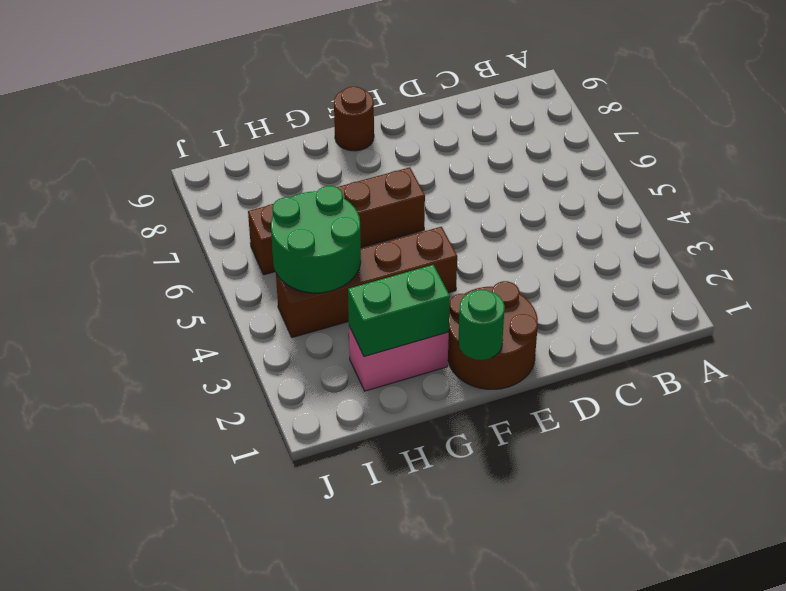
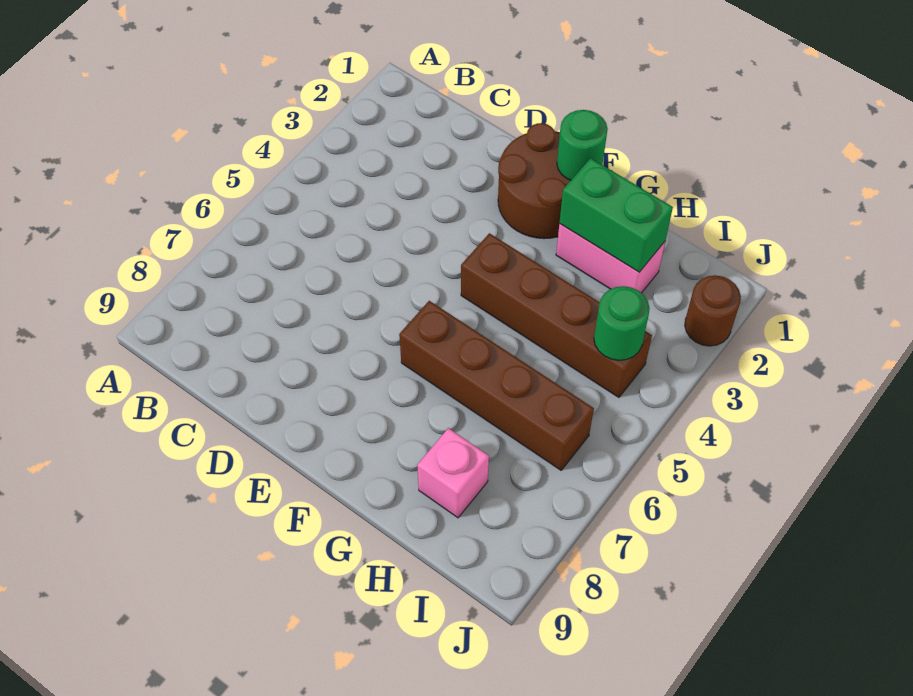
brown round brick F9 level 1 -> brown round brick J2 level 1
green round brick H4:I5 level 2 -> green round brick I4 level 2
none -> pink brick H8 level 1

